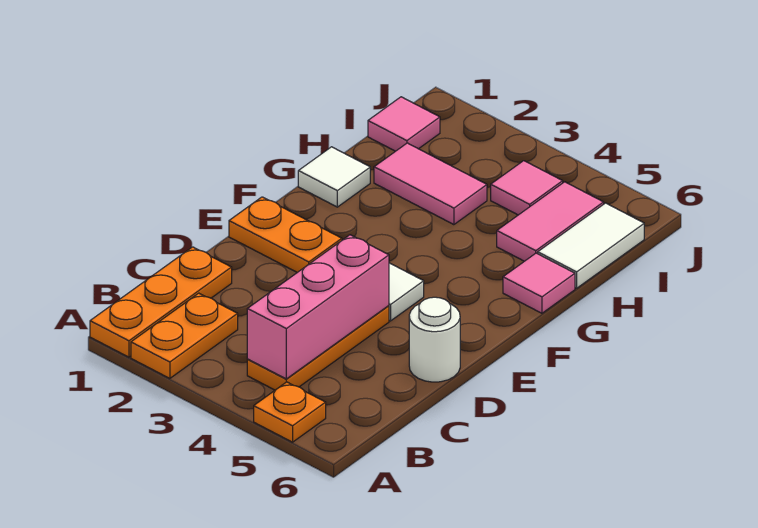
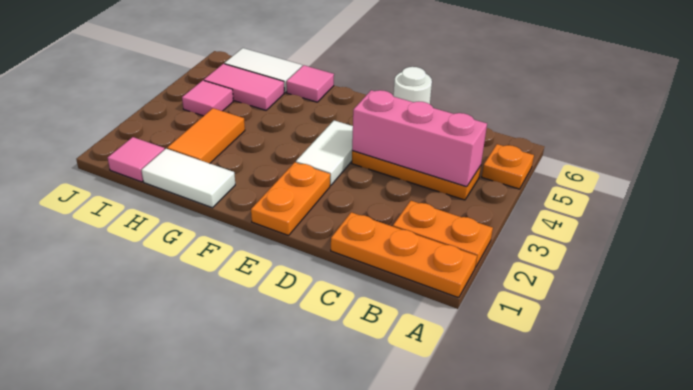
white tile G1 level 1 -> white tile G1:H1 level 1
pink tile H2:H3 level 1 -> orange tile H2:H3 level 1

